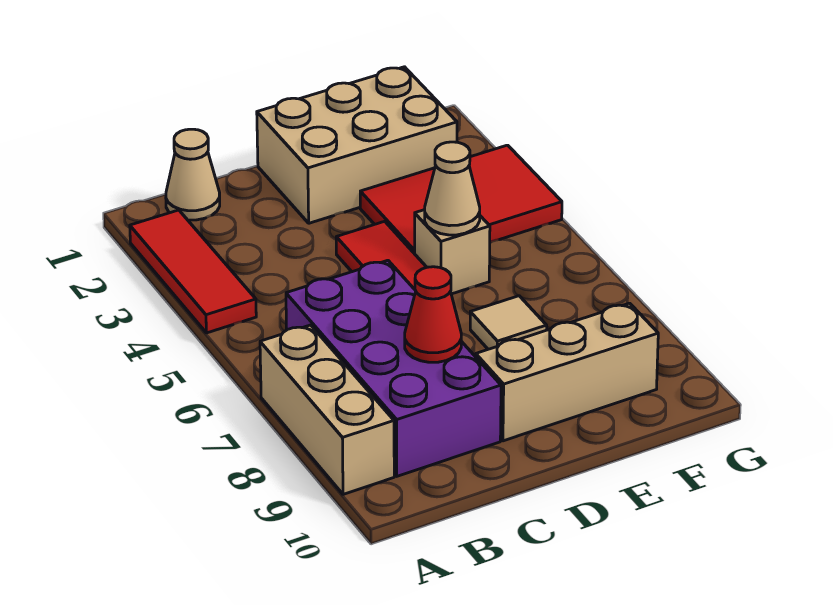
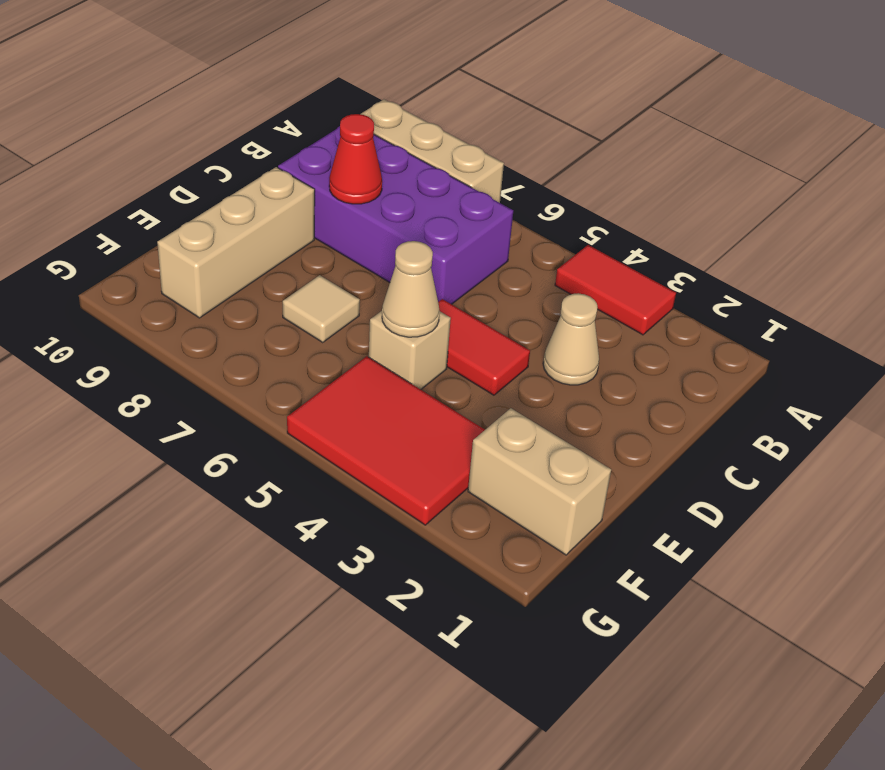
red tile A2:A4 level 1 -> red tile A3:A4 level 1
tan cone B1 level 1 -> tan cone C3 level 1
tan brick D1:F2 level 1 -> tan brick F1:F2 level 1
red tile E3:G4 level 1 -> red tile F3:G5 level 1

